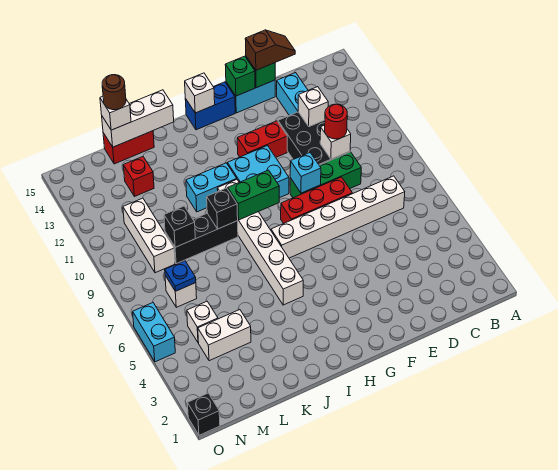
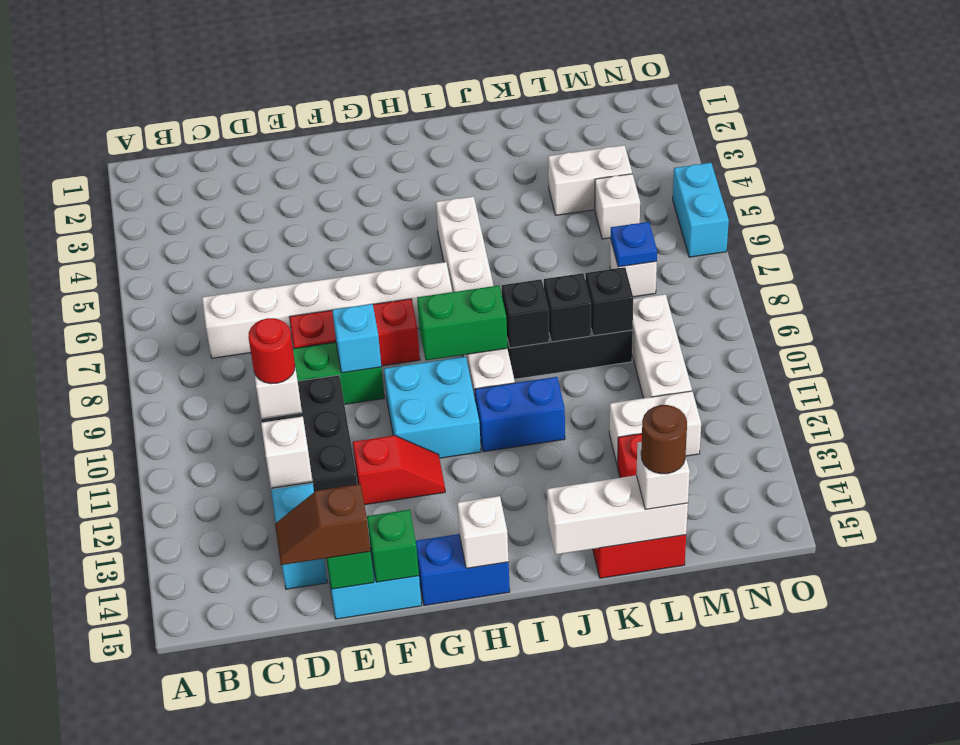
red brick F12:G12 level 1 -> red slope F12:G12 level 1 top F
cyan brick I11:J11 level 1 -> blue brick I11:J11 level 1
none -> white brick L12:M12 level 1
black brick O1 level 1 -> black brick K9 level 2

